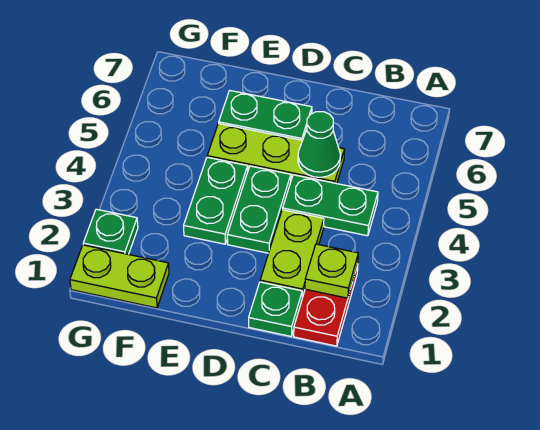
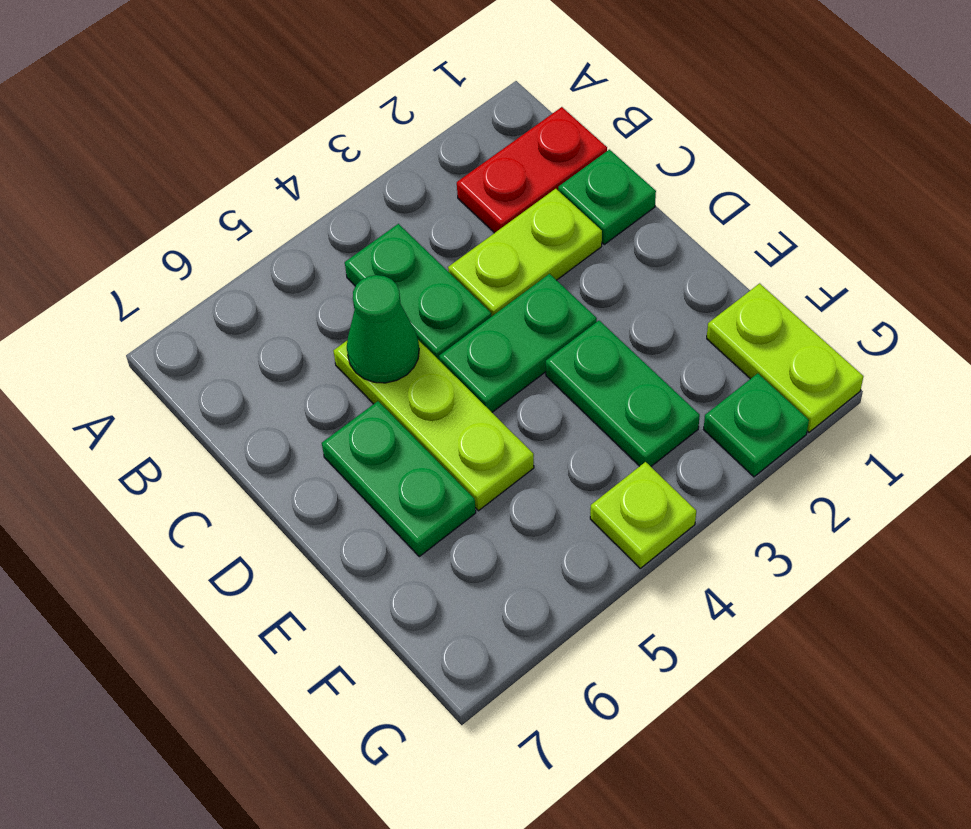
lime plate B2 level 2 -> lime plate G4 level 1
green plate E3:E4 level 1 -> green plate E3:F3 level 1

